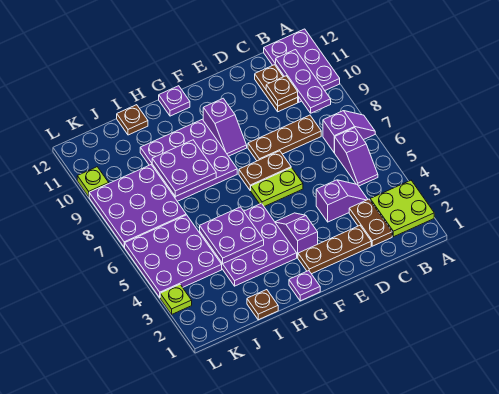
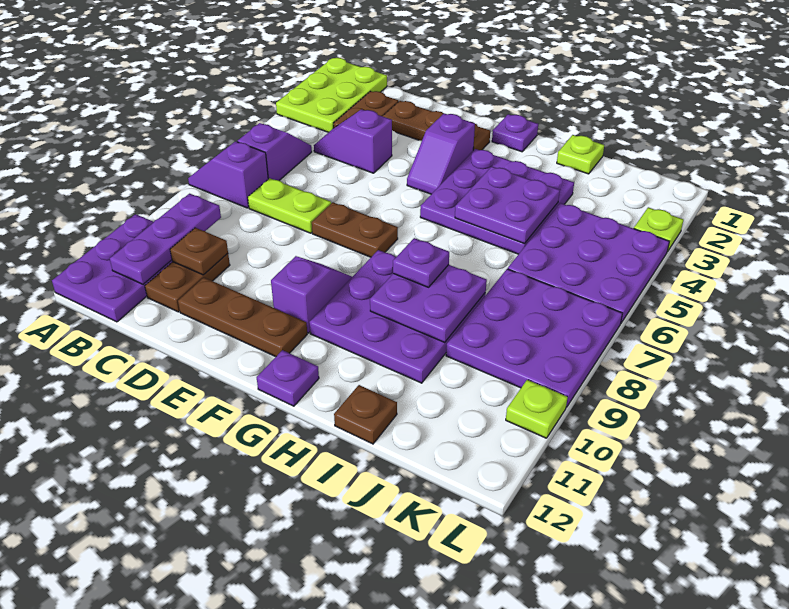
lime plate A2:B3 level 1 -> lime plate A1:B3 level 1
brown plate C8:E8 level 1 -> brown plate D11:F11 level 1
lime plate E6:F6 level 1 -> lime plate C7:D7 level 1
none -> purple plate H8 level 3
brown plate I1 level 1 -> lime plate I1 level 1

